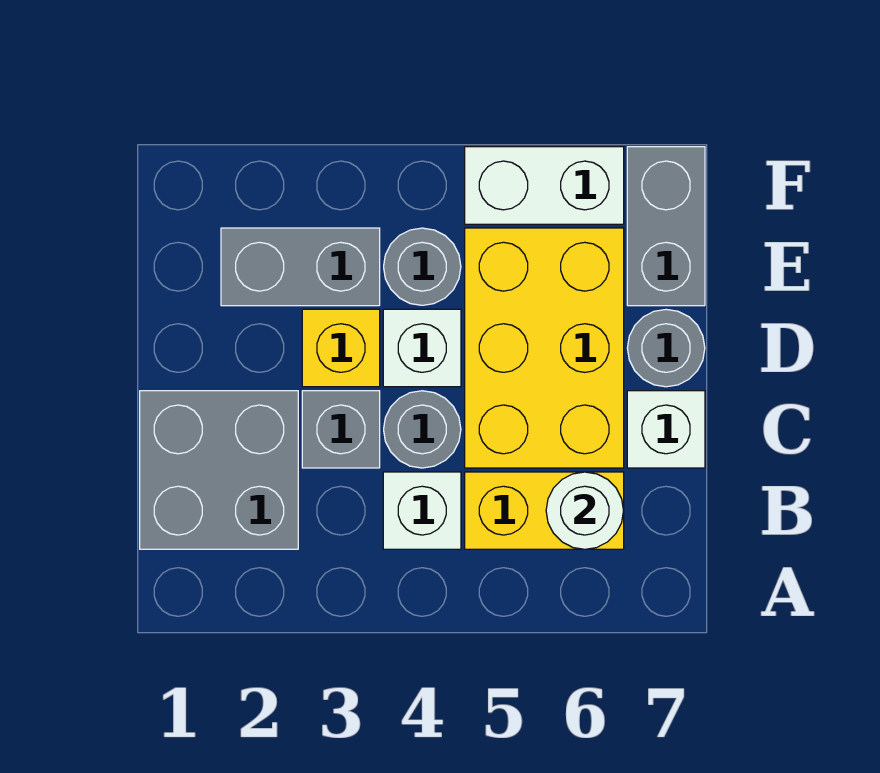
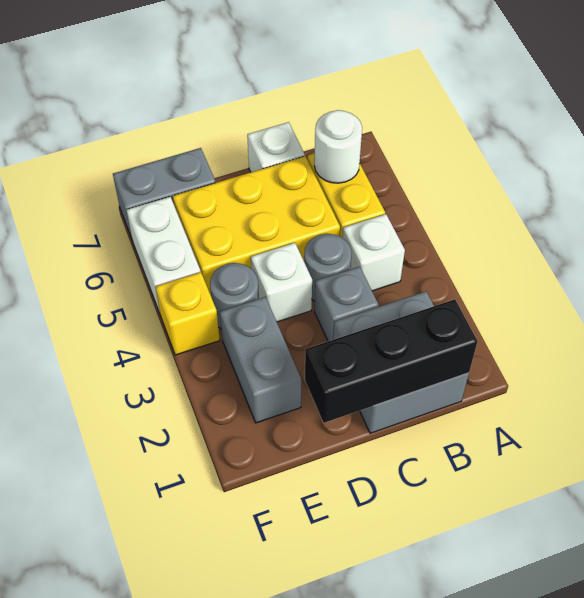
none -> black brick B1:D1 level 2
yellow brick D3 level 1 -> yellow brick F4 level 1
grey round brick D7 level 1 -> none

